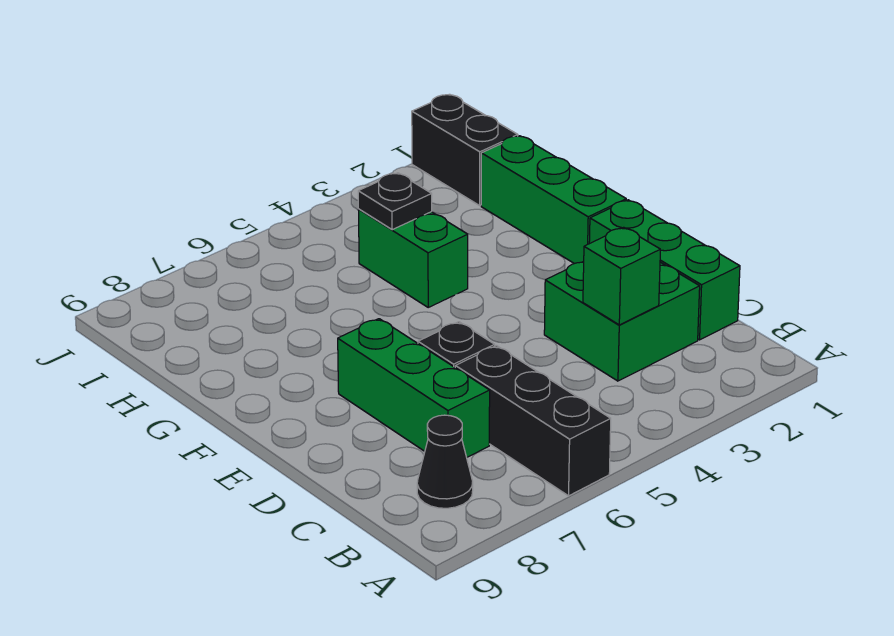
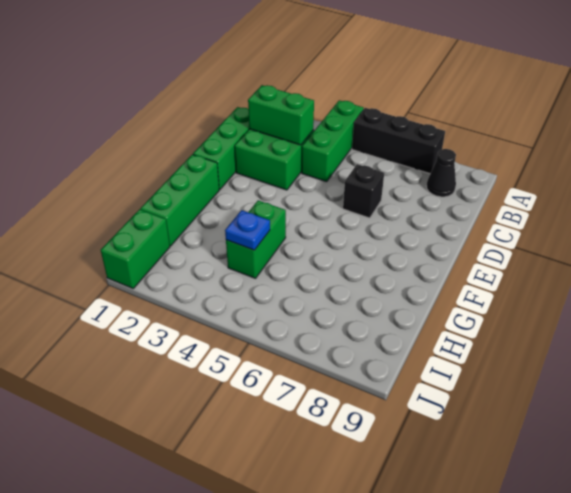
black brick A6:C6 level 1 -> black brick A5:A7 level 1
green brick C3 level 2 -> green brick C2:C3 level 2
green brick C7:E7 level 1 -> green brick A4:C4 level 1
black plate H4 level 2 -> blue plate H4 level 2
black brick I1:J1 level 1 -> green brick I1:J1 level 1

